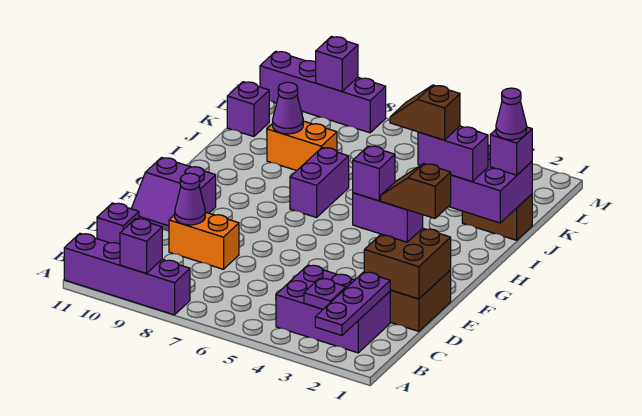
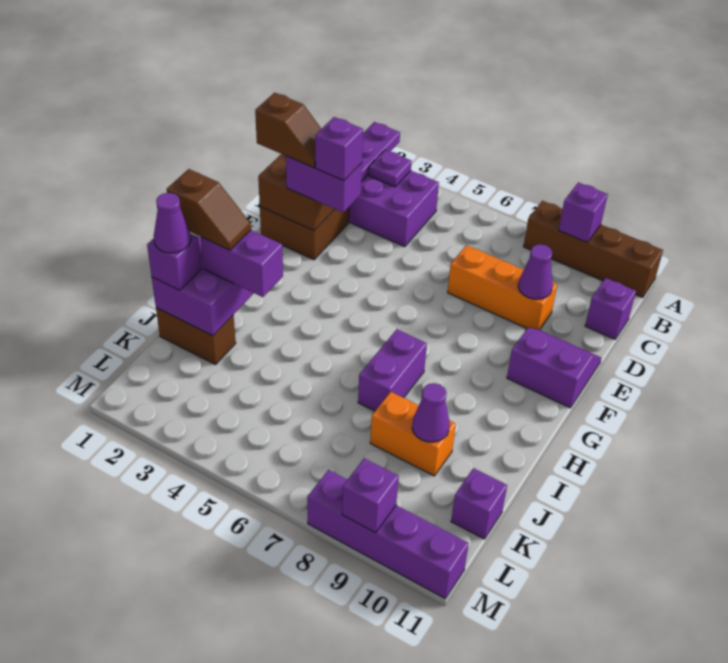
purple brick A8:A11 level 1 -> brown brick A8:A11 level 1
orange brick D8:D9 level 1 -> orange brick D7:D9 level 1
brown slope I3:I4 level 4 top 3 -> brown slope I1:I2 level 4 top 1

